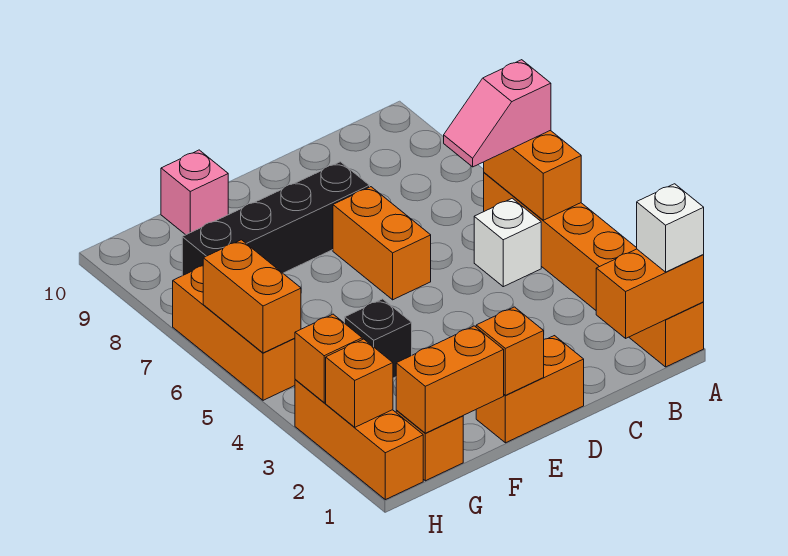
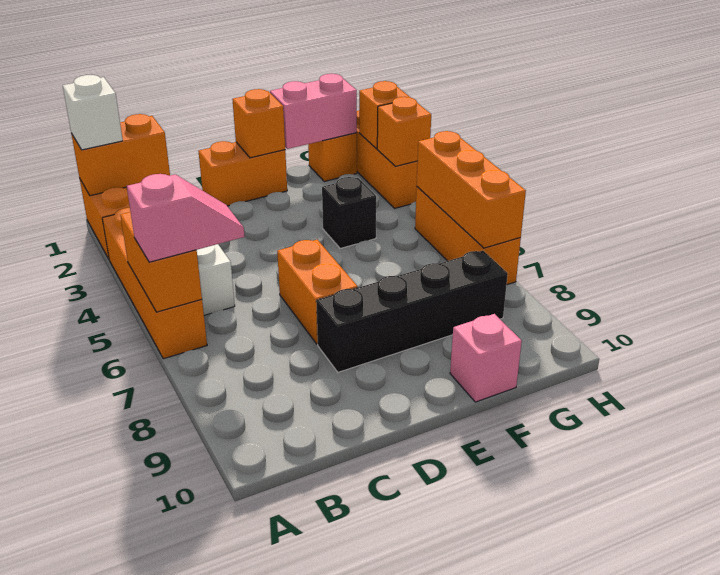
orange brick F1:G1 level 2 -> pink brick F1:G1 level 2
orange brick H5:H6 level 2 -> orange brick H5:H7 level 2

